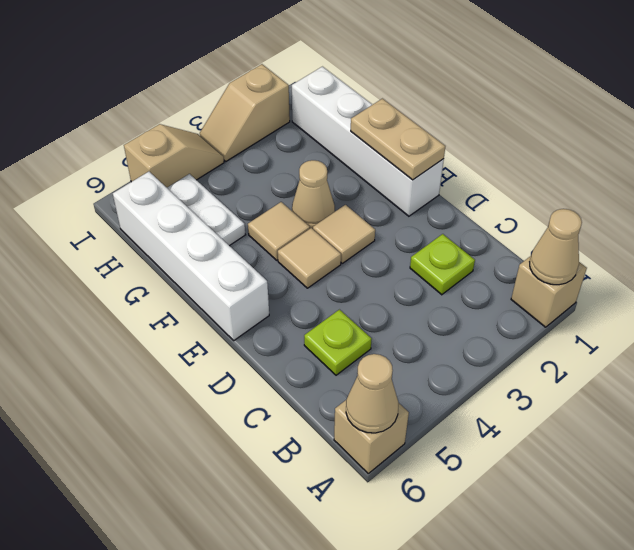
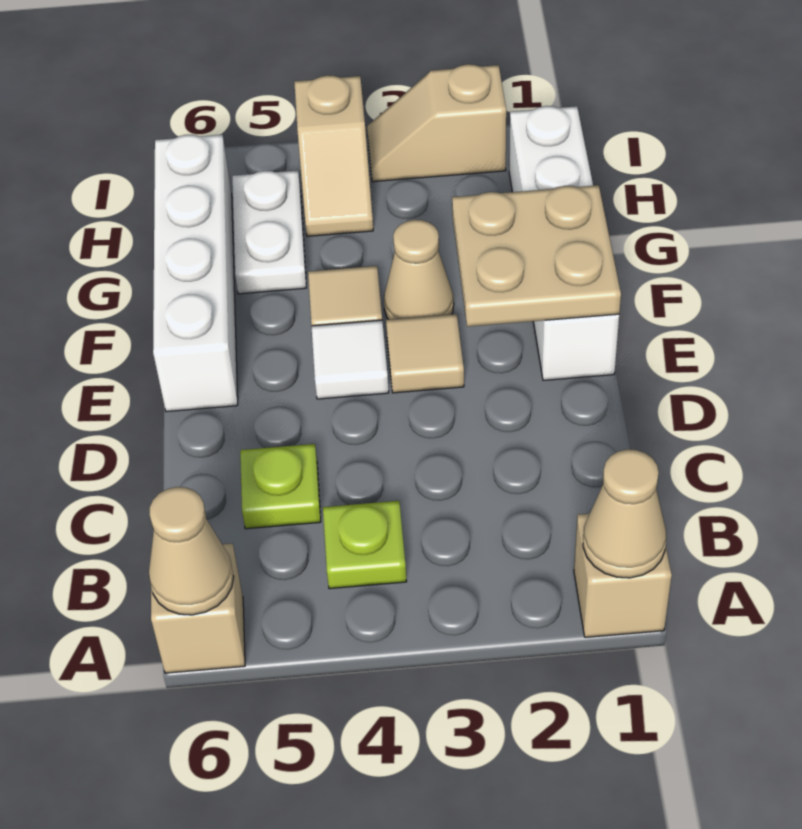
lime plate C2 level 1 -> lime plate B4 level 1
tan plate E1:F1 level 2 -> tan plate E1:F2 level 2
tan tile E4 level 1 -> white tile E4 level 1
tan slope I4:I5 level 1 top 5 -> tan slope H4:I4 level 1 top I

